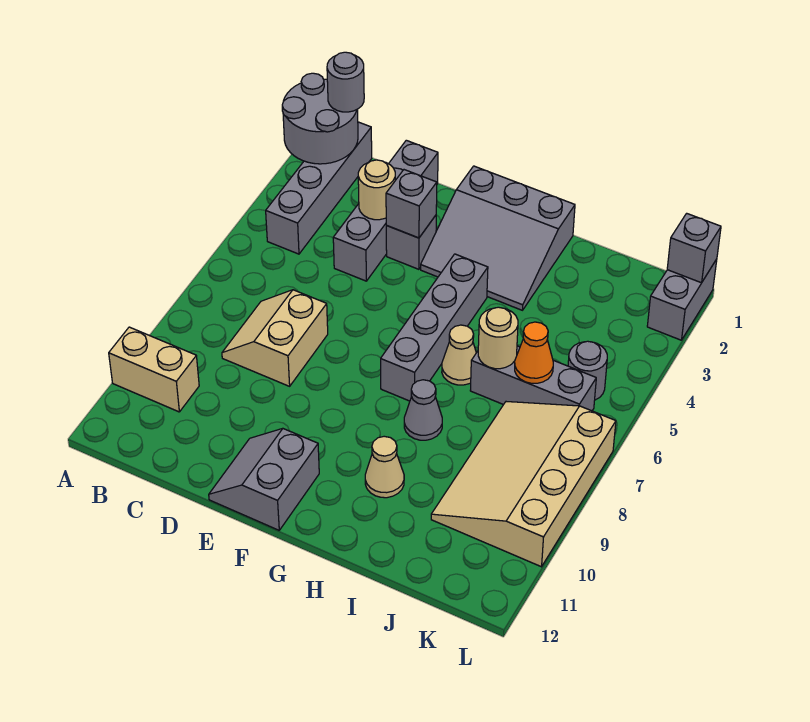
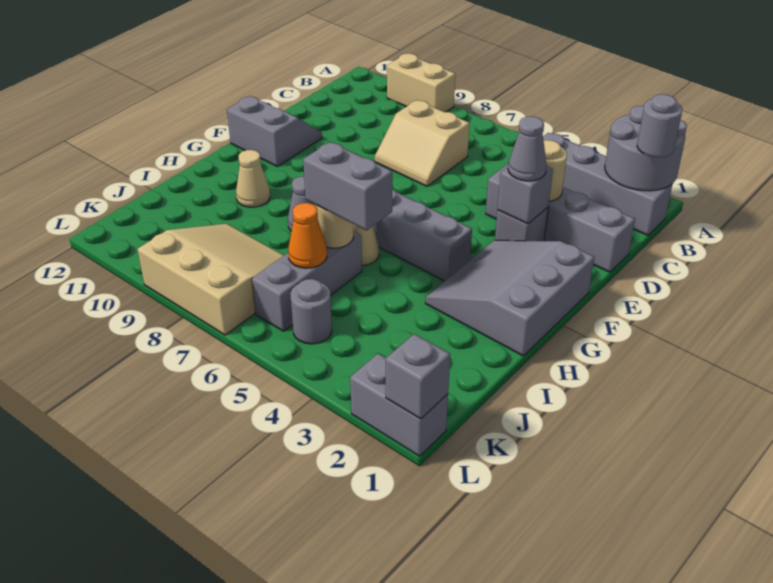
tan brick A10:B10 level 1 -> tan brick A9:A10 level 1
tan slope C7:D8 level 1 top D -> tan slope C7:D8 level 1 top C
none -> grey cone E3 level 3
none -> grey brick I5:I6 level 3
tan slope J7:L10 level 1 top L -> tan slope J7:L9 level 1 top L

